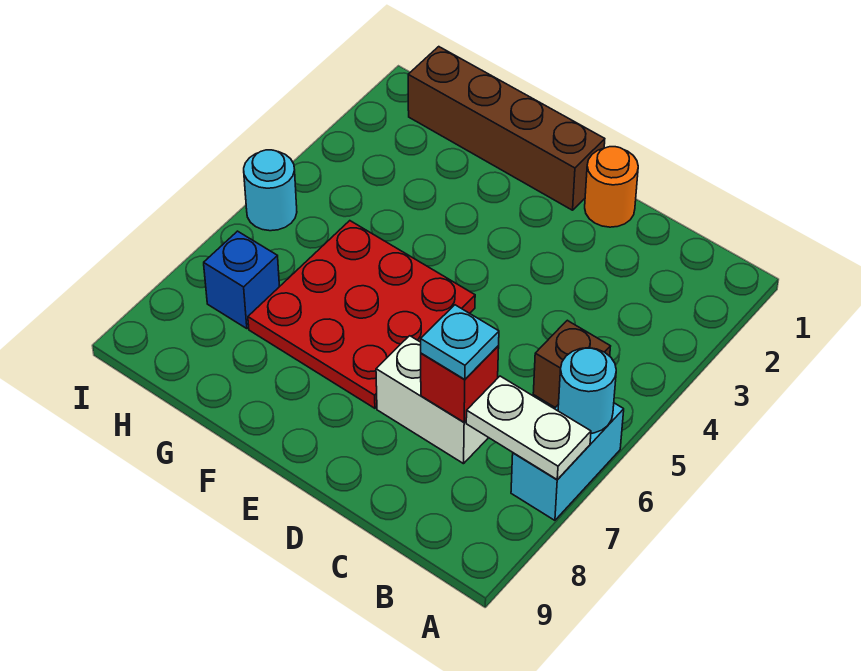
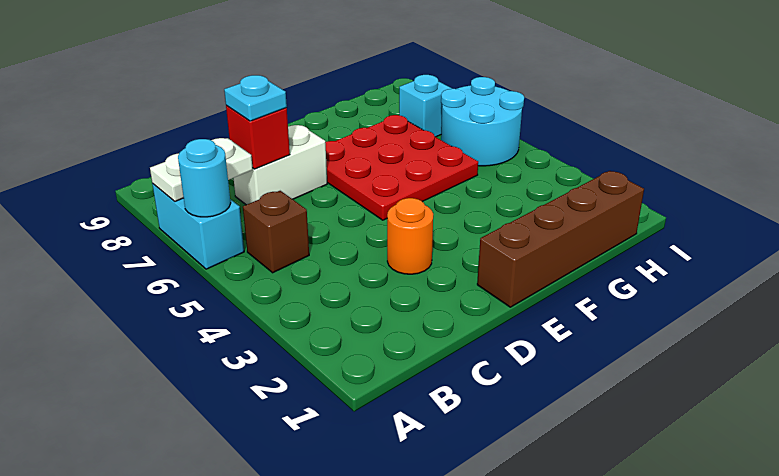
orange round brick D1 level 1 -> orange round brick D3 level 1
blue brick H7 level 1 -> cyan brick H7 level 1
cyan round brick I5 level 1 -> cyan round brick H5:I6 level 1

